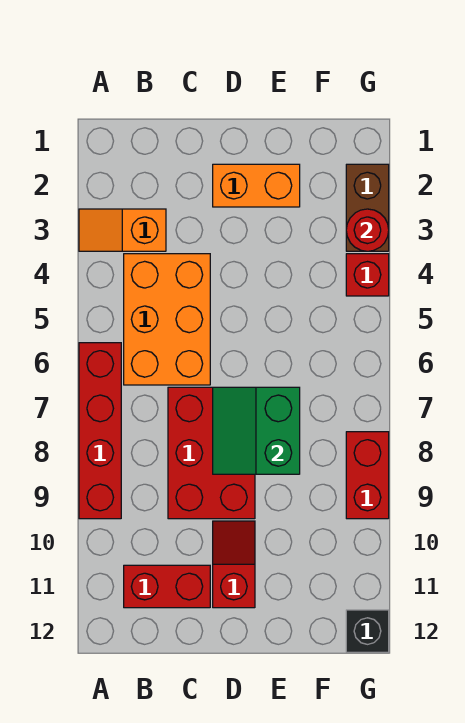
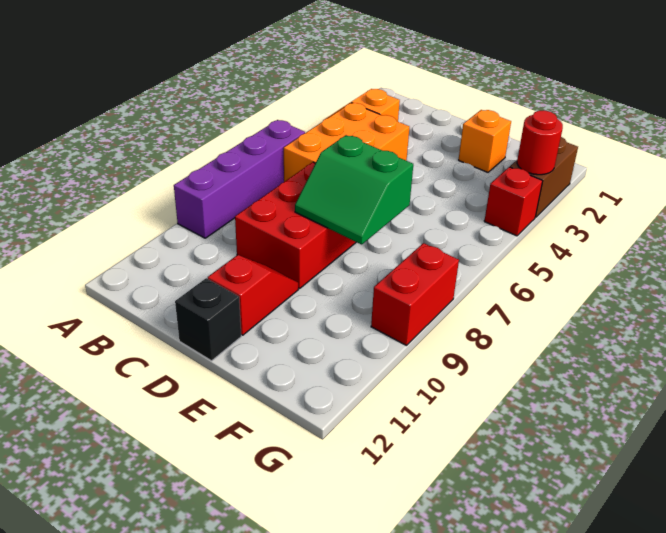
red brick A6:A9 level 1 -> purple brick A6:A9 level 1
red brick B11:C11 level 1 -> none
orange brick D2:E2 level 1 -> orange brick E2 level 1
green slope D7:E8 level 2 top E -> green slope D7:E8 level 2 top 7
black brick G12 level 1 -> black brick D12 level 1

